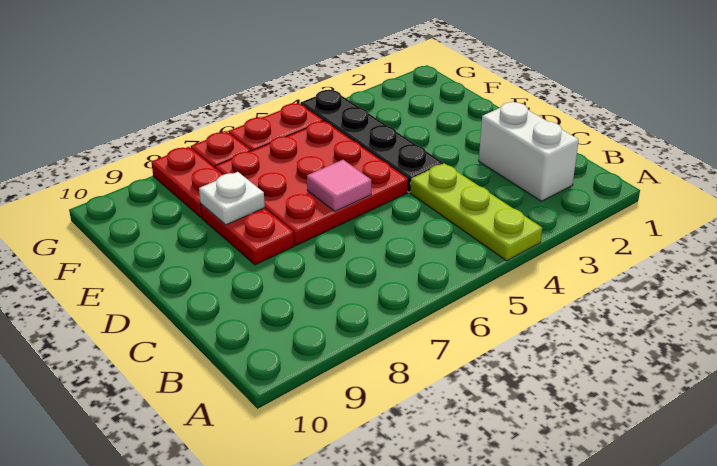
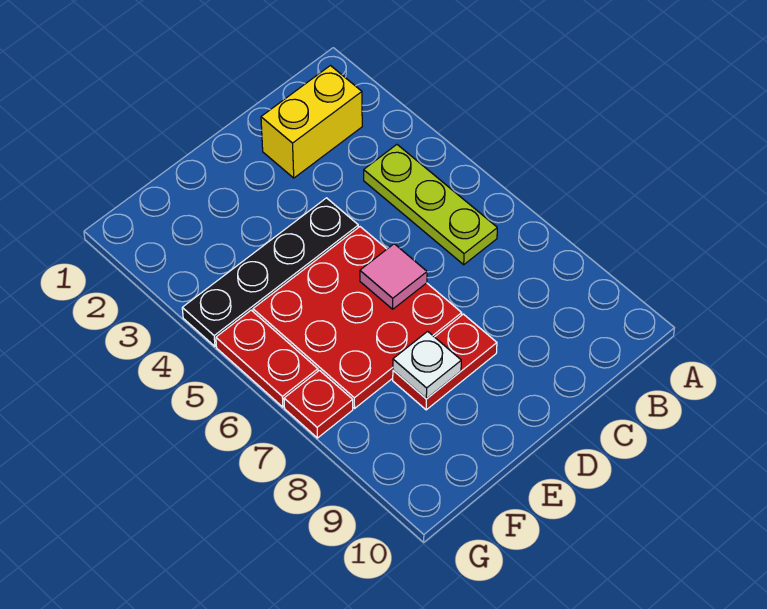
lime plate A4:C4 level 1 -> lime plate B4:B6 level 1
white brick B2:C2 level 1 -> yellow brick B2:C2 level 1
red plate F8:G8 level 1 -> none

